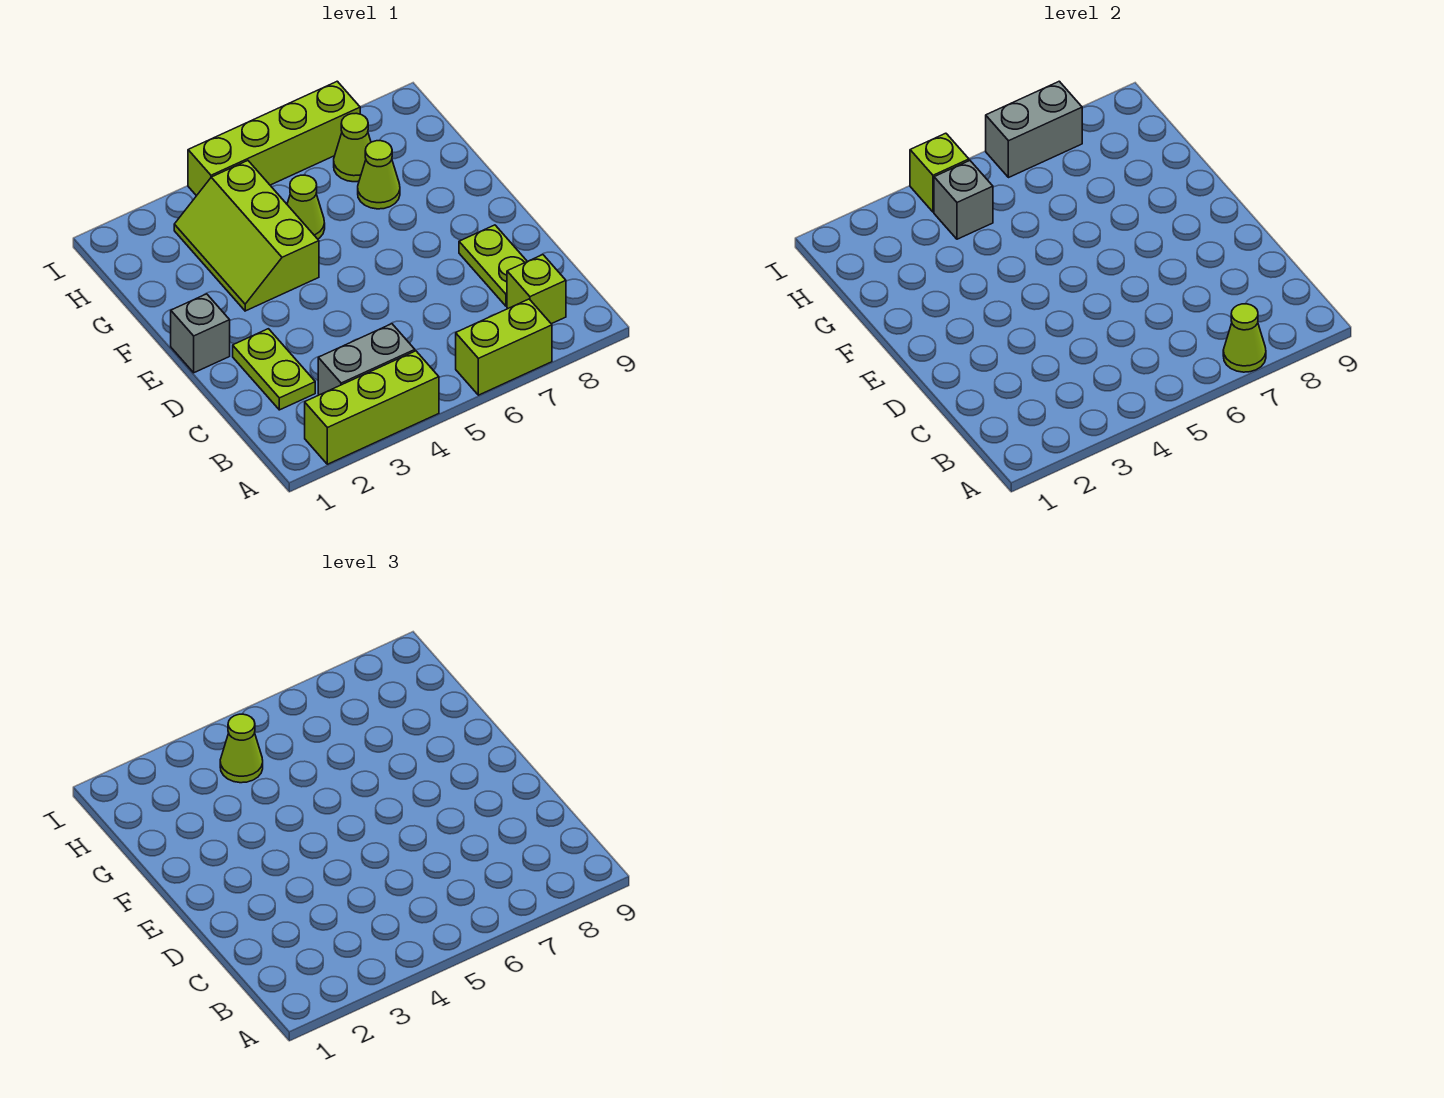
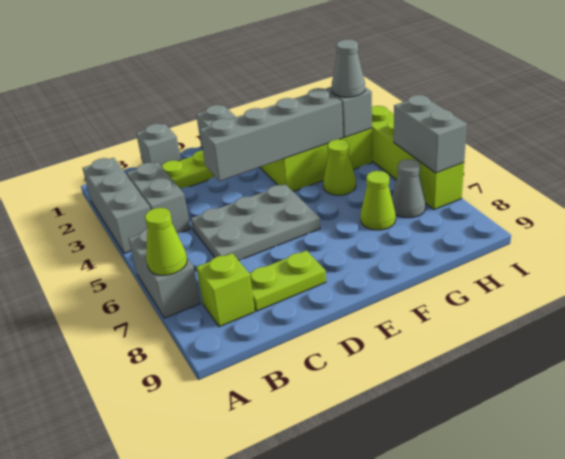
lime brick A2:A4 level 1 -> grey brick A2:A4 level 1
lime brick A6:A7 level 1 -> grey brick A6:A7 level 1
none -> grey brick C1 level 1
none -> grey plate C5:E6 level 1
none -> grey brick D4:G4 level 2
lime cone H4 level 3 -> grey cone H4 level 3
lime cone H7 level 1 -> grey cone H7 level 1
lime brick I4 level 2 -> none

